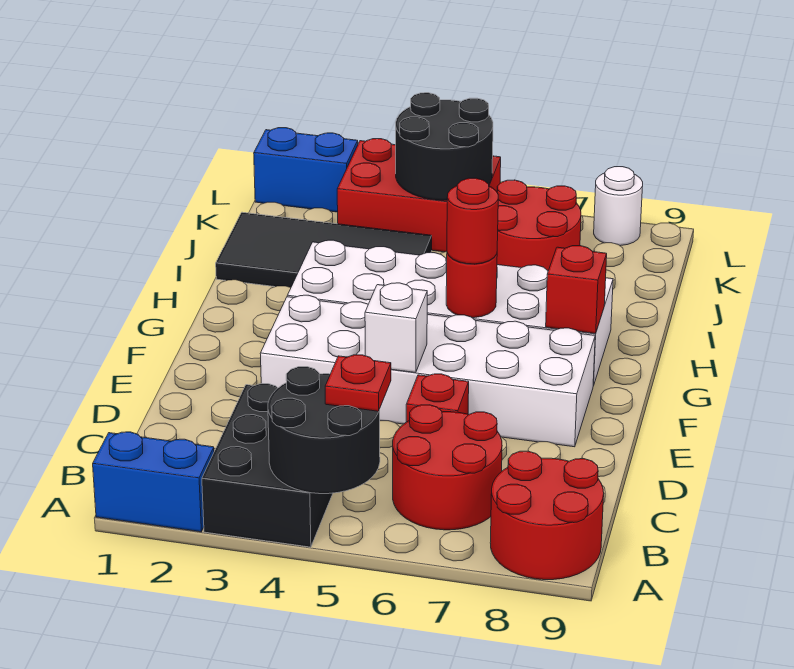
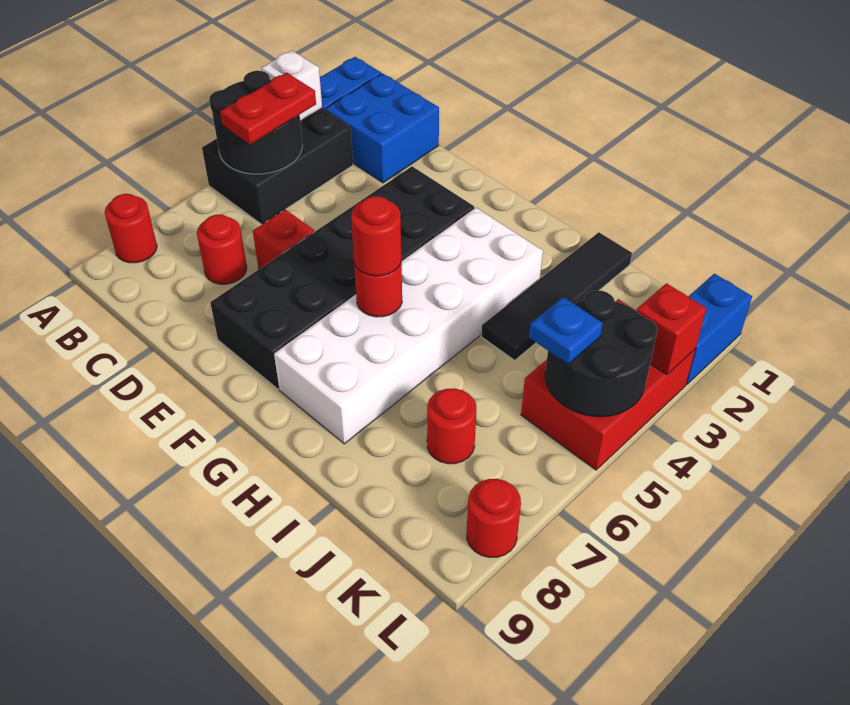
black brick A3:C4 level 1 -> black brick A3:B5 level 1
red round brick A8:B9 level 1 -> red round brick A8 level 1
none -> blue brick B1:C2 level 1
red plate B5 level 3 -> red plate B4:B5 level 3
red round brick B6:C7 level 1 -> red round brick C7 level 1
white brick E3:F8 level 1 -> black brick E3:F8 level 1
white brick E5 level 2 -> white brick A3 level 2
red brick G8 level 2 -> red brick L3 level 2
black tile I1:J4 level 1 -> black tile I1:I4 level 1
red round brick J6:K7 level 1 -> red round brick J7 level 1
none -> blue plate K5 level 3
white round brick L8 level 1 -> red round brick L8 level 1

